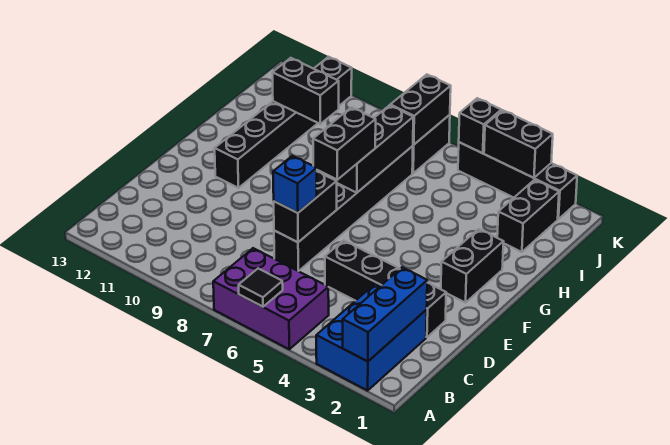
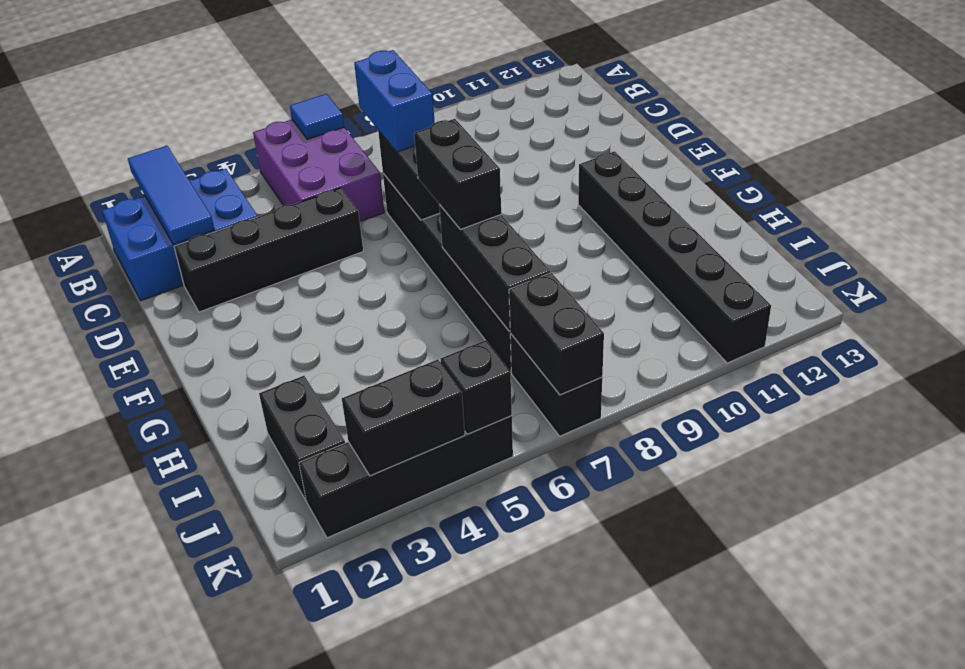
blue brick A2:C3 level 1 -> blue brick B1:C3 level 1
blue brick A2:C2 level 2 -> blue tile A2:C2 level 2
purple brick A5:B7 level 1 -> purple brick A5:C6 level 1
black tile A6 level 2 -> blue tile A6 level 2
blue brick D7 level 3 -> blue brick C7:D7 level 3
black brick F2:G2 level 1 -> none
black brick I10:I11 level 2 -> none

